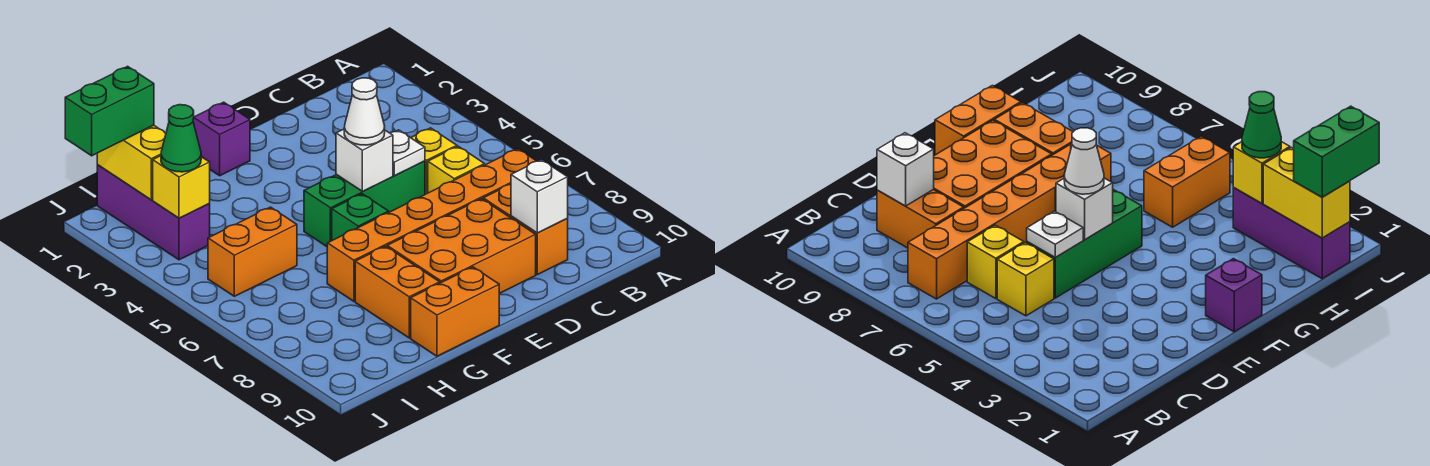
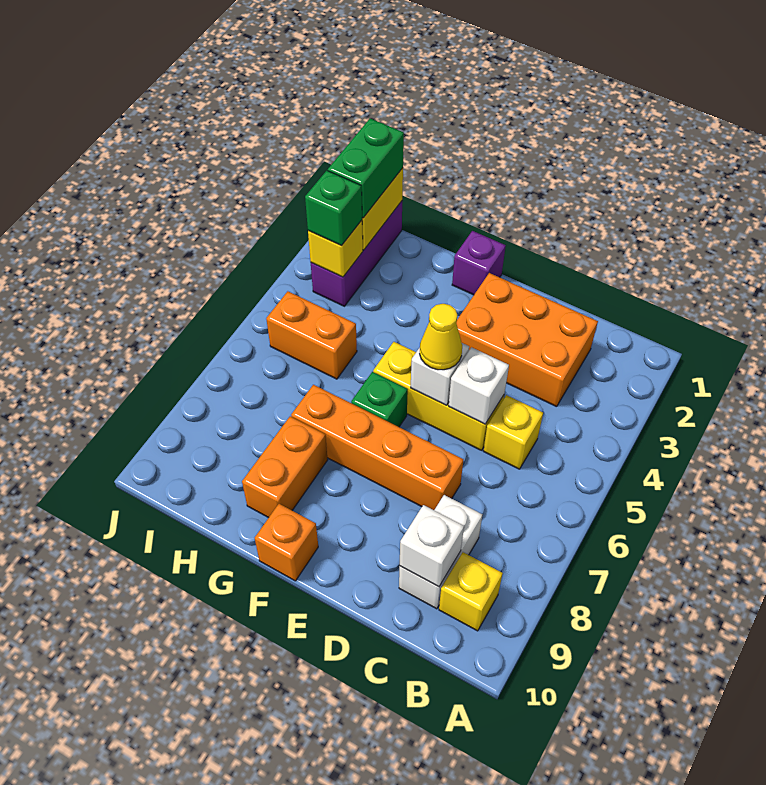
orange brick B7:G7 level 1 -> orange brick D7:G7 level 1
yellow brick C6 level 1 -> yellow brick B9 level 1
orange brick C8:C9 level 1 -> white brick C8:C9 level 1
green brick D5:F5 level 1 -> yellow brick D5:F5 level 1
white plate D5 level 2 -> white brick D5 level 2
orange brick D8:F9 level 1 -> orange brick C2:E3 level 1
white cone E5 level 3 -> yellow cone E5 level 3
orange brick F10:G10 level 1 -> orange brick F10 level 1
green brick I1:J1 level 3 -> green brick I1:I2 level 3
green cone I3 level 3 -> green brick I3 level 3

